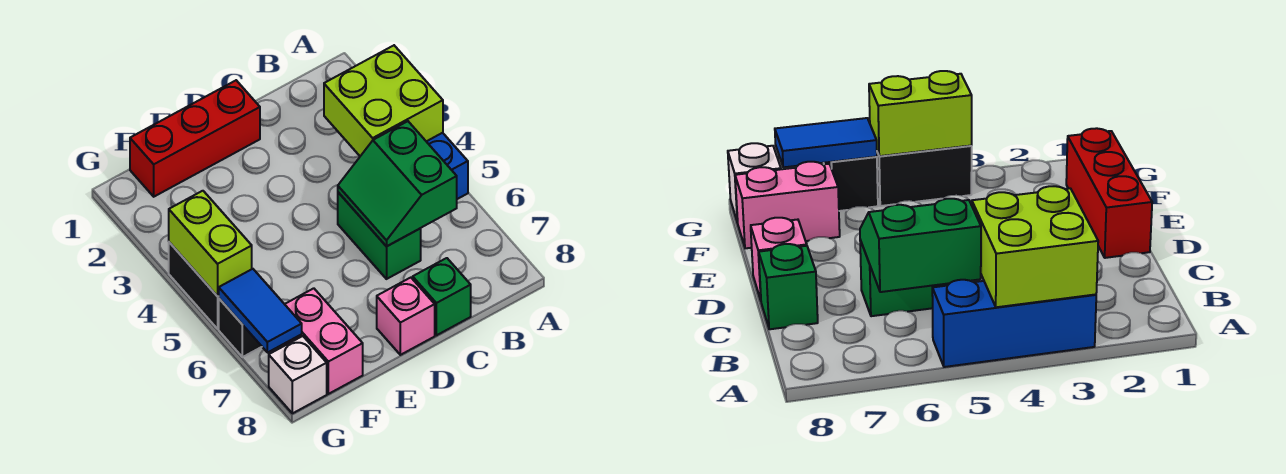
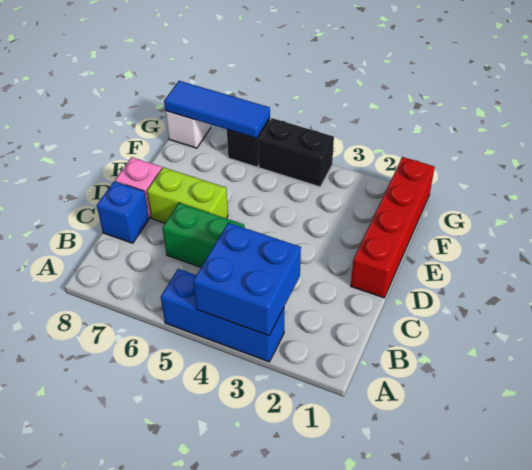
lime brick A3:B4 level 2 -> blue brick A3:B4 level 2
green slope B5:C6 level 2 top B -> none
green brick C8 level 1 -> blue brick C8 level 1
red brick D1:F1 level 1 -> red brick D1:G1 level 1
pink brick F7:F8 level 1 -> none
lime brick G4:G5 level 2 -> lime brick D6:D7 level 1
blue tile G6:G7 level 2 -> blue tile G6:G8 level 2

